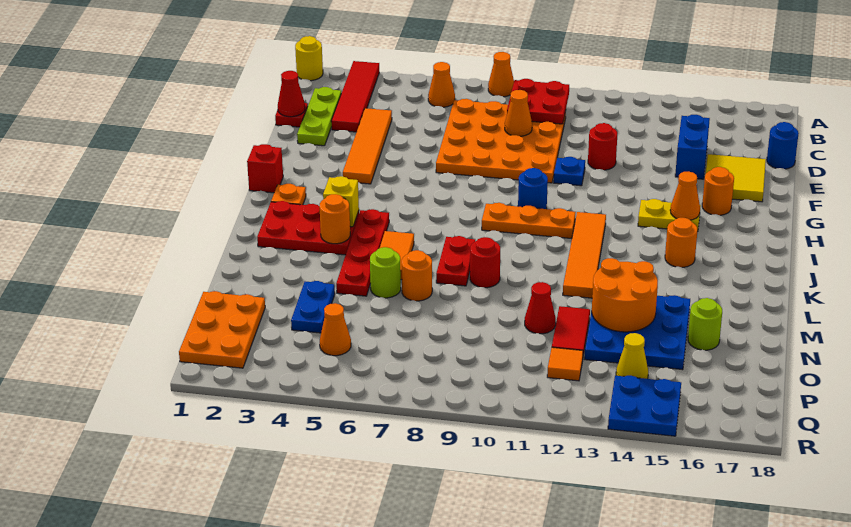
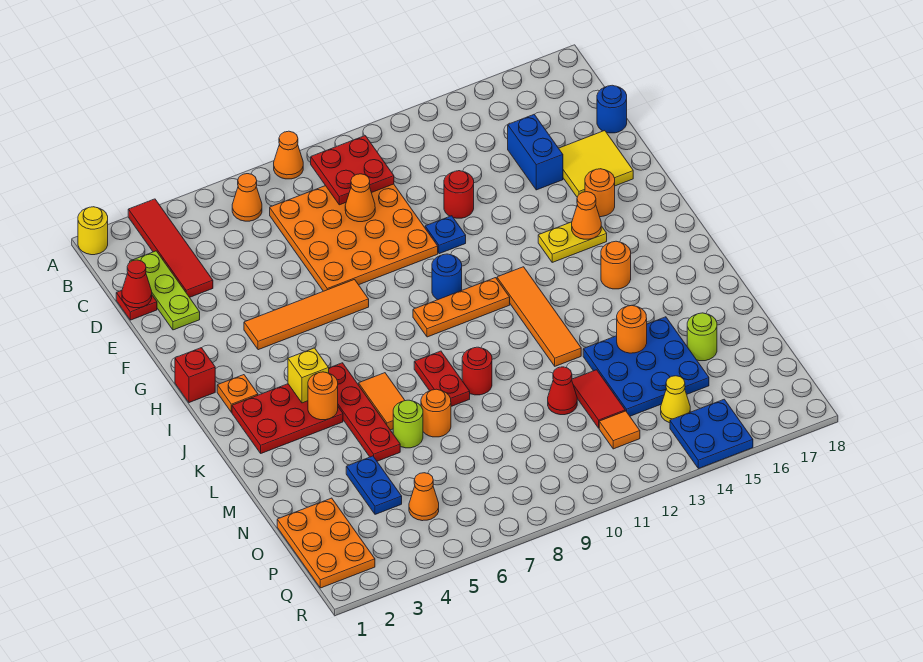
orange tile D4:G4 level 1 -> orange tile G4:G7 level 1
orange round brick M13:N14 level 2 -> orange round brick M14 level 2

